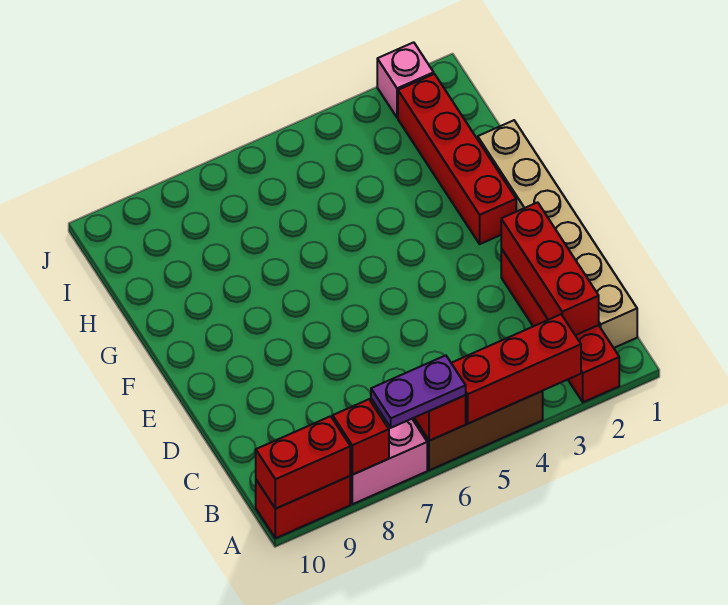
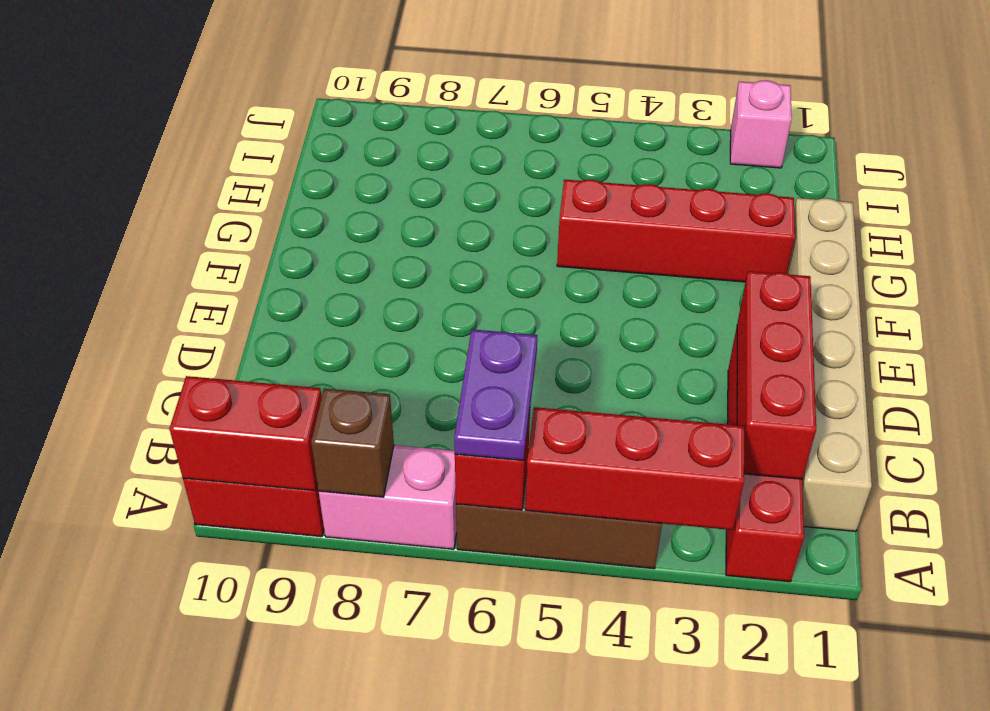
purple plate A6:A7 level 3 -> purple plate A6:B6 level 3
red brick A8 level 2 -> brown brick A8 level 2
red brick F2:I2 level 1 -> red brick G2:G5 level 1

